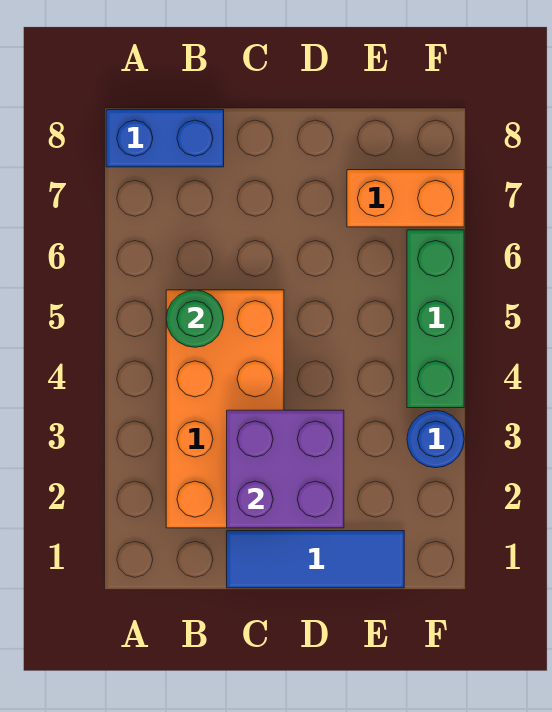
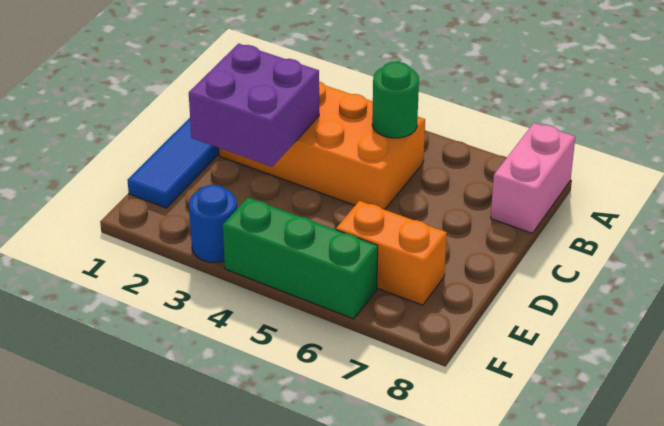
blue brick A8:B8 level 1 -> pink brick A8:B8 level 1
orange brick E7:F7 level 1 -> orange brick E6:E7 level 1

